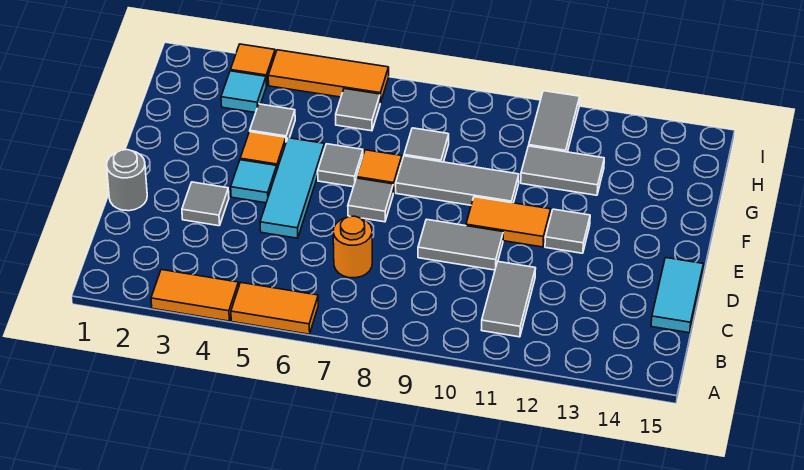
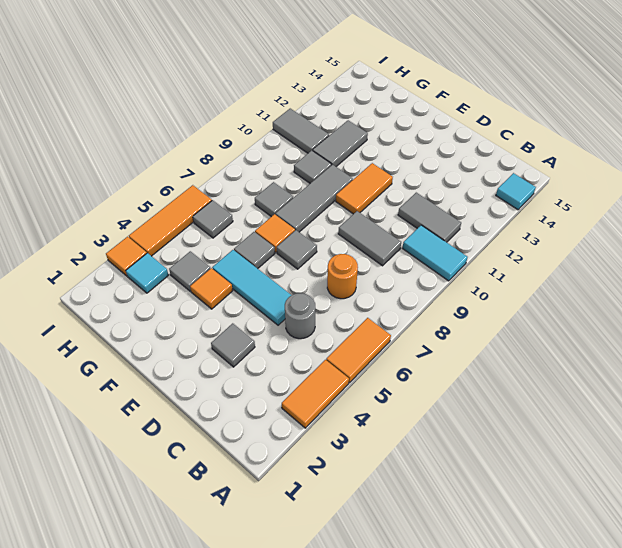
cyan tile C15:D15 level 1 -> cyan tile A10:B10 level 1
grey round brick D1 level 1 -> grey round brick C5 level 1
grey tile D9:D10 level 1 -> grey tile C9:D9 level 1
cyan tile E4 level 1 -> cyan tile A14 level 1
grey tile E12 level 1 -> grey tile G10 level 1

